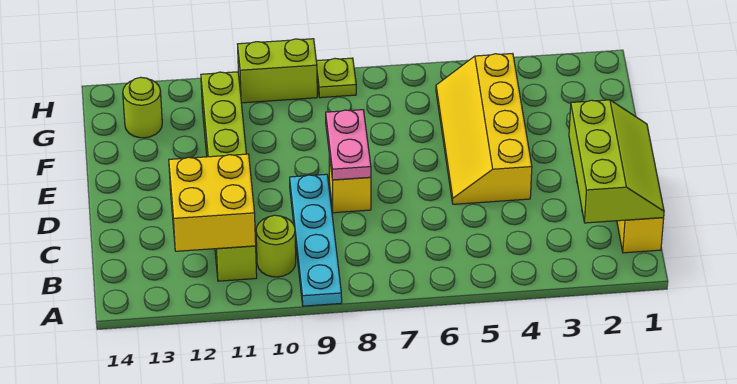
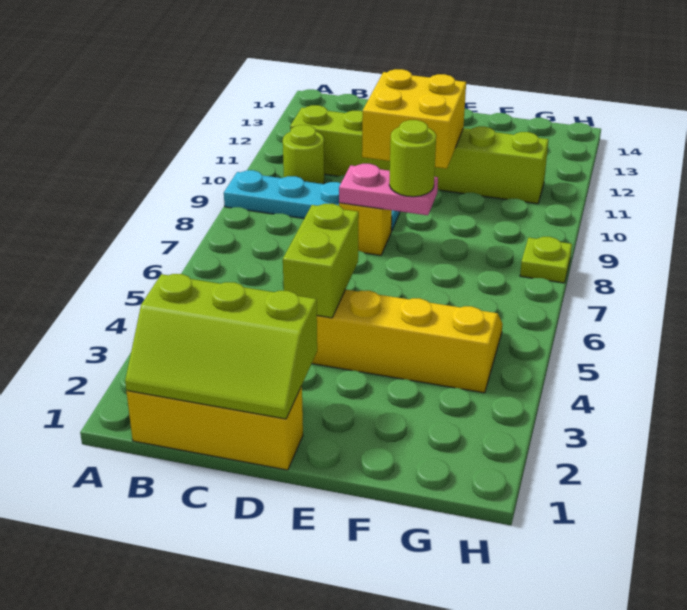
yellow brick B11:C12 level 2 -> yellow brick D10:E11 level 2
lime round brick G13 level 1 -> lime round brick E8 level 3
lime brick H9:H10 level 1 -> lime brick D4:D5 level 2

